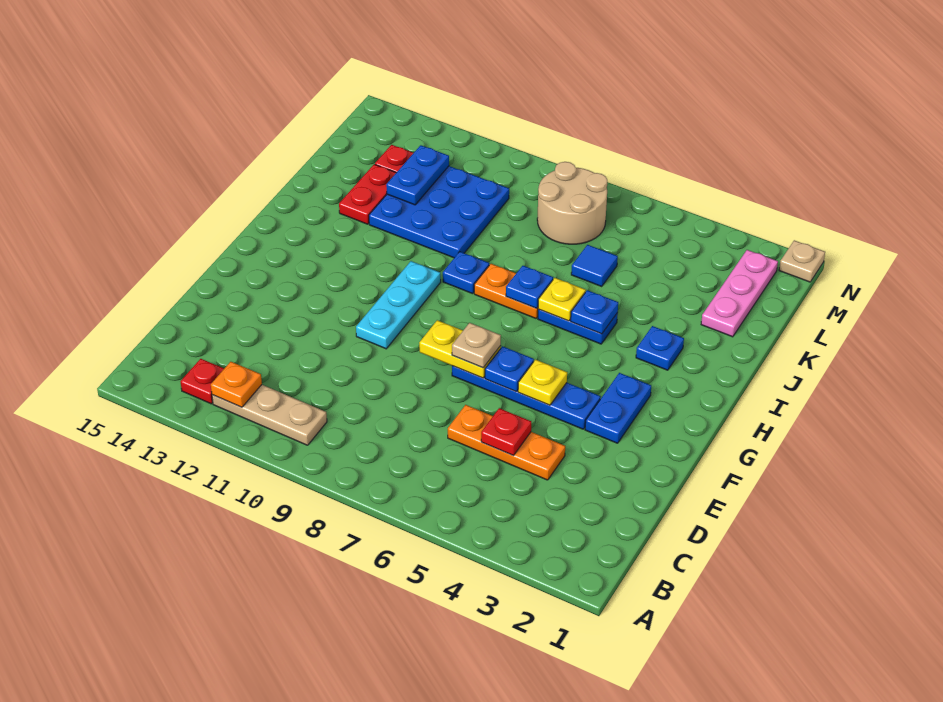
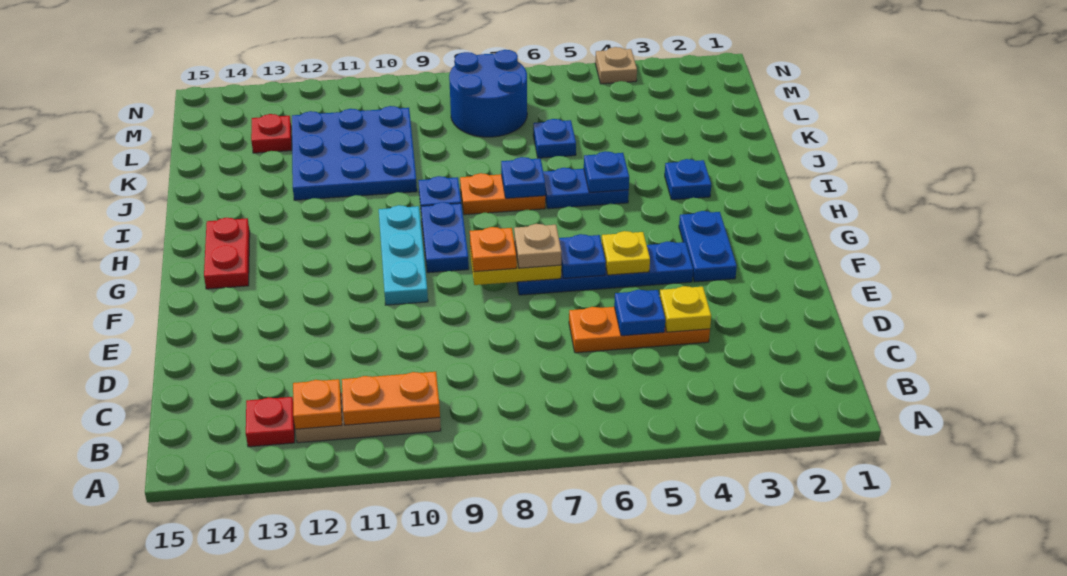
none -> orange plate B10:B11 level 2
red plate D5 level 2 -> blue plate D5 level 2
none -> orange plate F8 level 3
yellow plate I6 level 2 -> yellow plate D4 level 2
red plate J13:K13 level 1 -> red plate G14:H14 level 1
pink plate K2:M2 level 1 -> none
blue tile K6 level 1 -> blue plate K6 level 1
blue plate K12:L12 level 2 -> blue plate G9:H9 level 1
tan round brick L7:M8 level 1 -> blue round brick L7:M8 level 1
tan plate N1 level 1 -> tan plate N4 level 1

